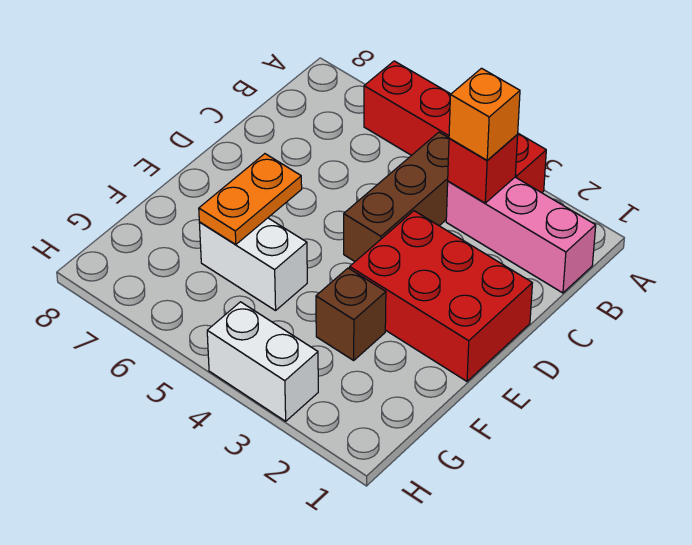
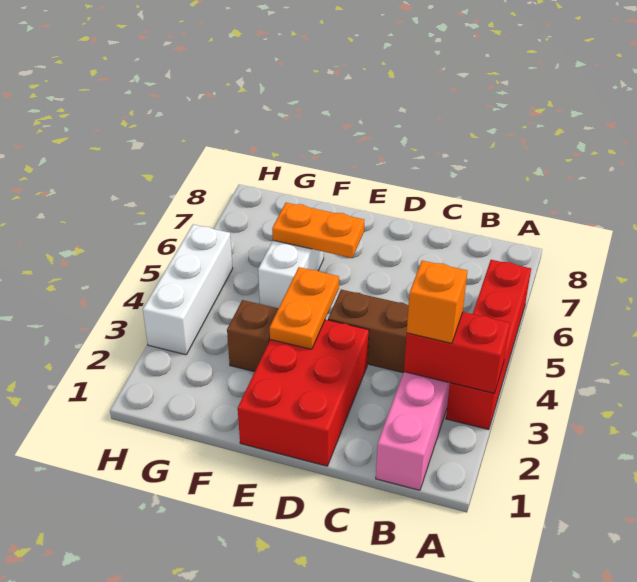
red brick B3 level 2 -> red brick A3:B3 level 2
none -> orange plate E3:E4 level 2
white brick H3:H4 level 1 -> white brick H3:H5 level 1

